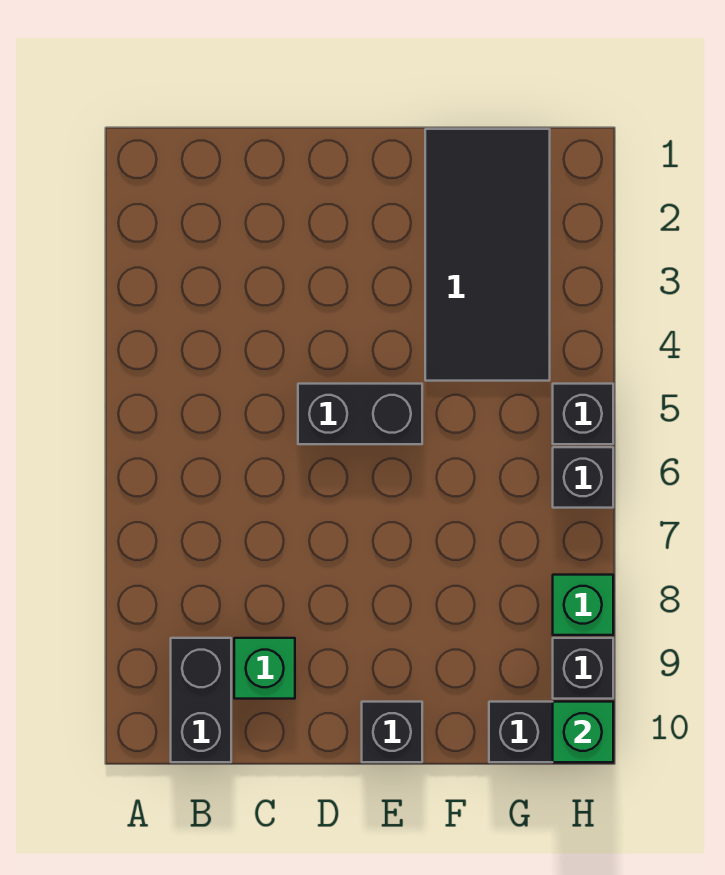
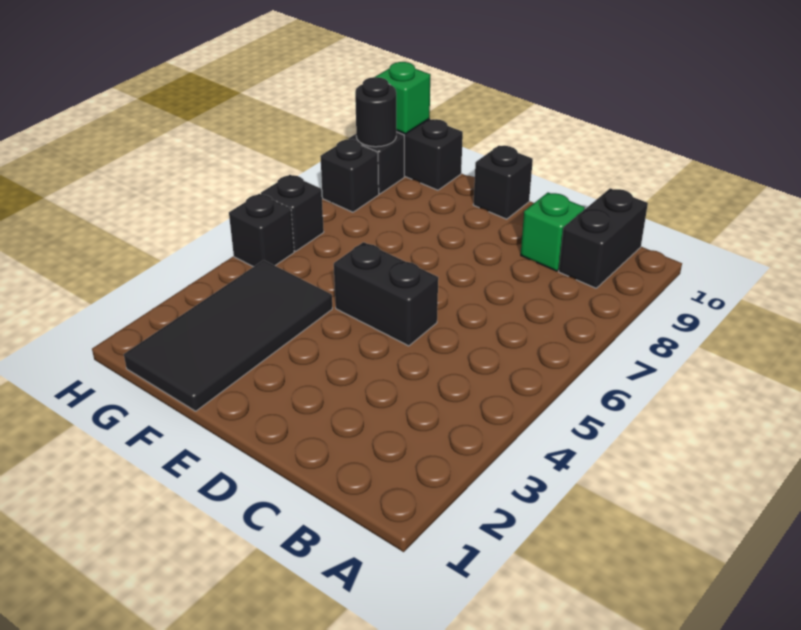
green brick H8 level 1 -> black brick H8 level 1
none -> black round brick H9 level 2

